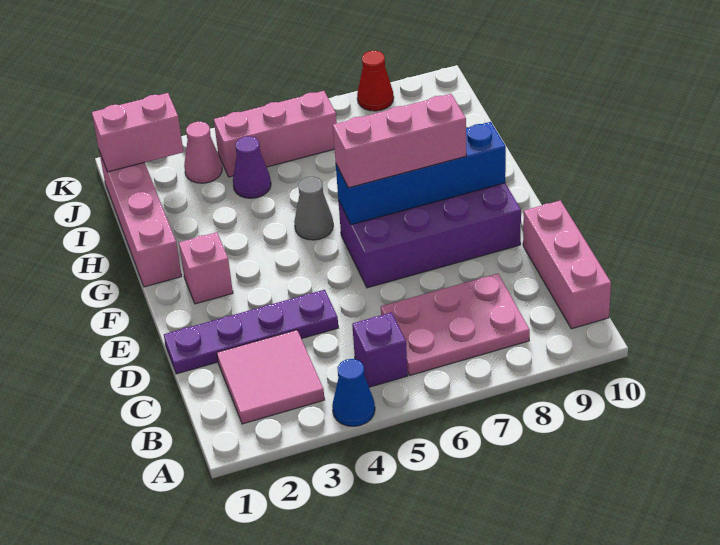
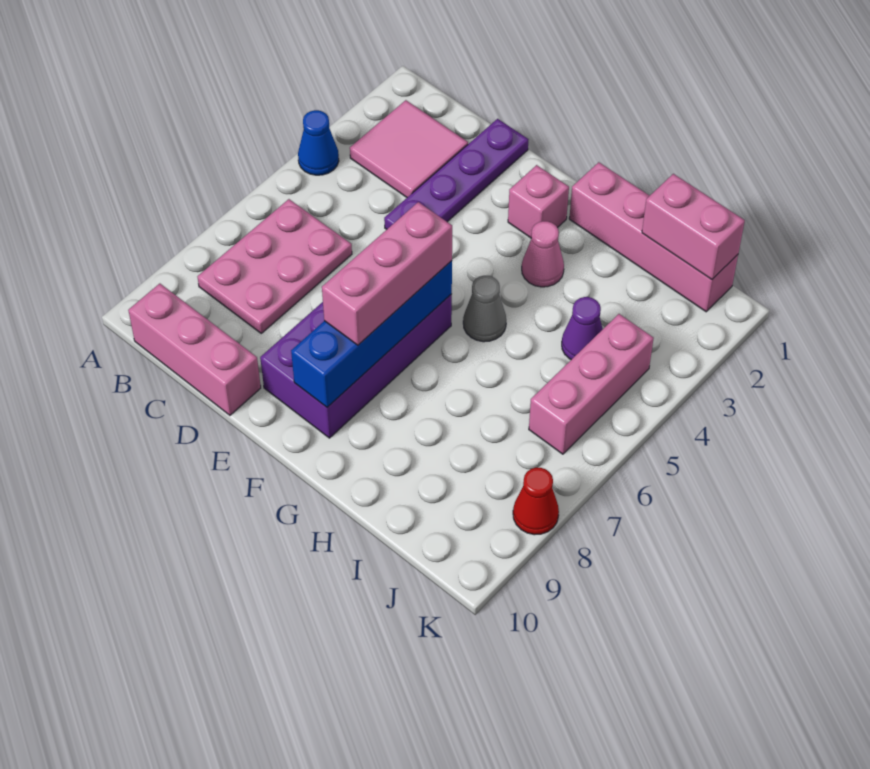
purple brick B5 level 1 -> none
pink brick J1:J2 level 2 -> pink brick I1:J1 level 2
pink cone J3 level 1 -> pink cone G3 level 1

